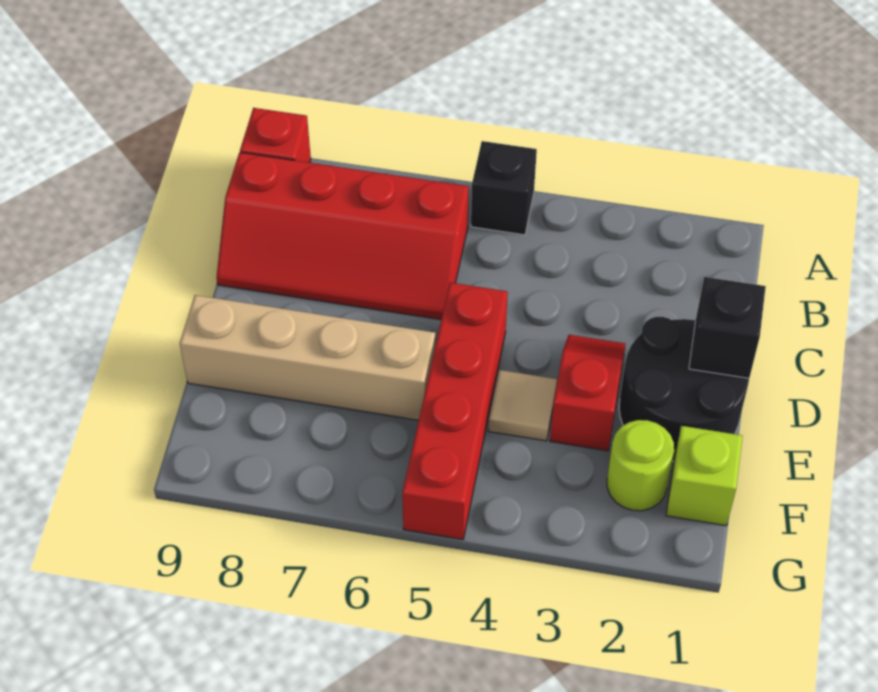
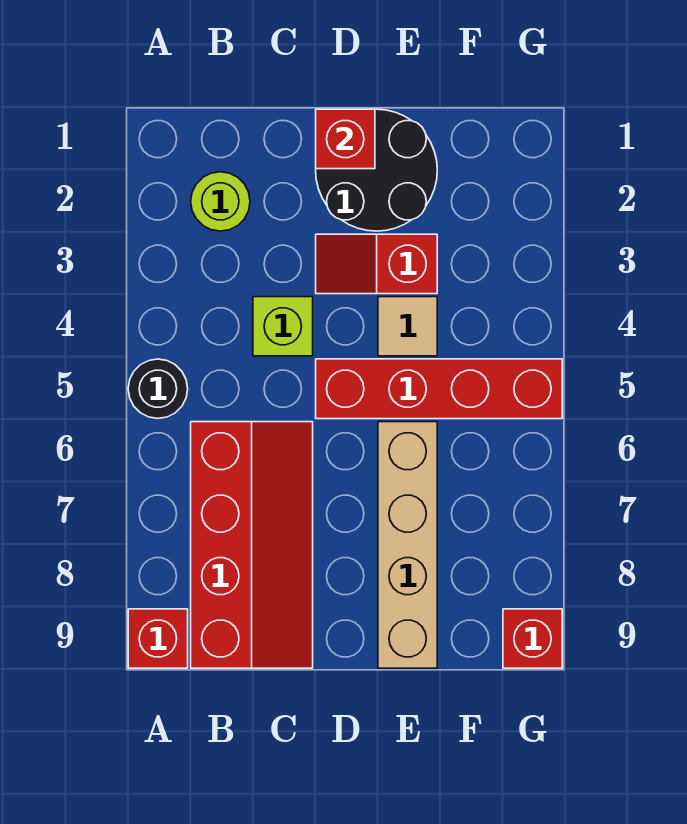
black brick A5 level 1 -> black round brick A5 level 1
black brick D1 level 2 -> red brick D1 level 2
lime brick F1 level 1 -> lime brick C4 level 1
lime round brick F2 level 1 -> lime round brick B2 level 1
none -> red brick G9 level 1

